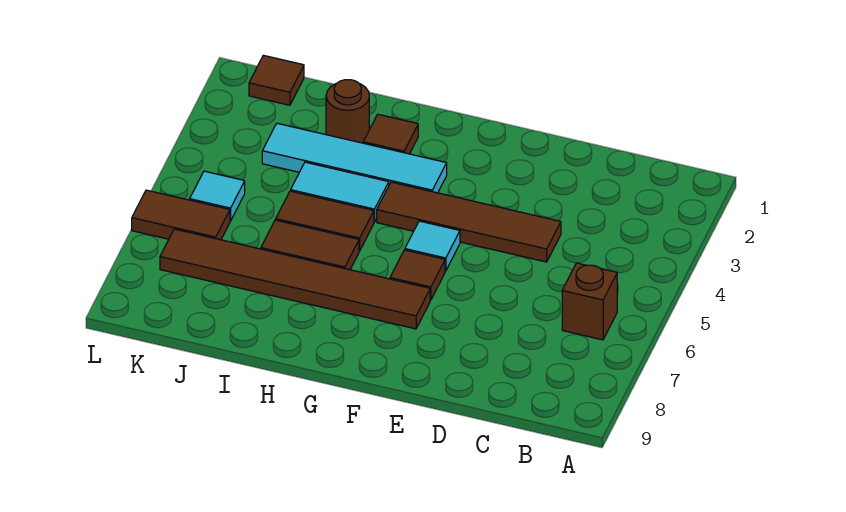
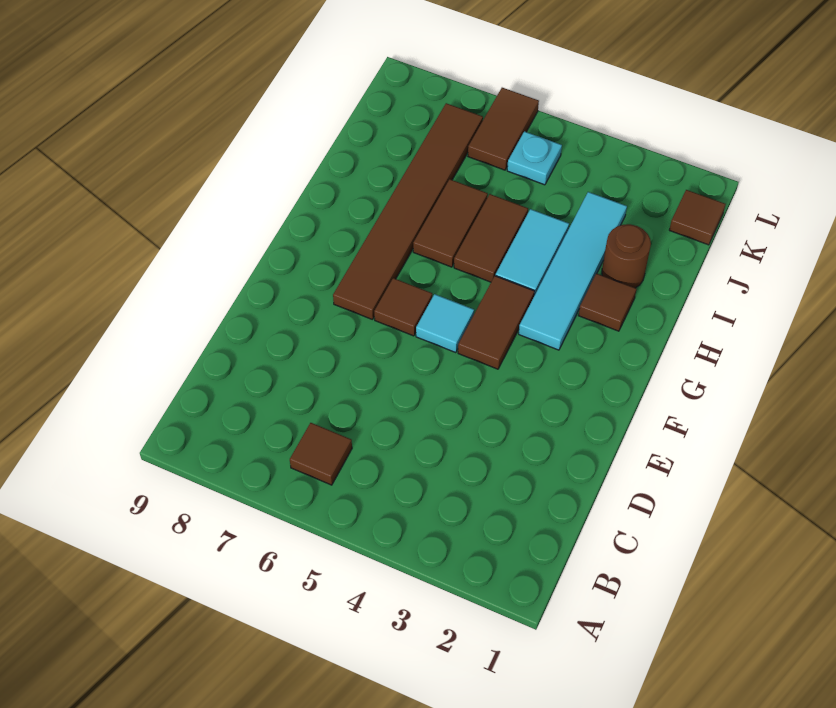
brown brick B6 level 1 -> brown tile B6 level 1
brown tile D4:G4 level 1 -> brown tile F4:G4 level 1
cyan tile K5 level 1 -> cyan plate K5 level 1

